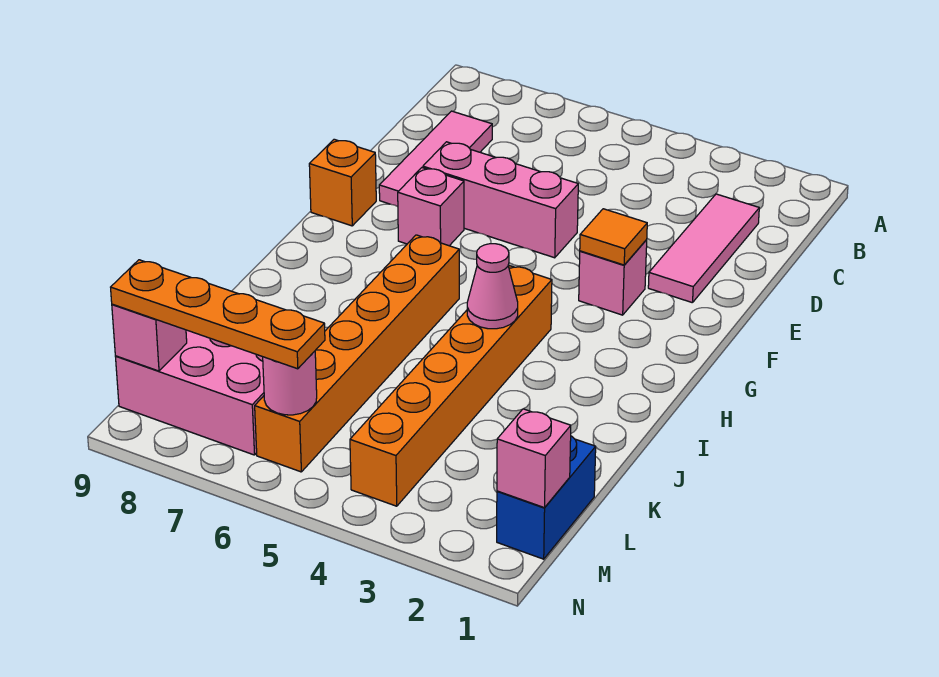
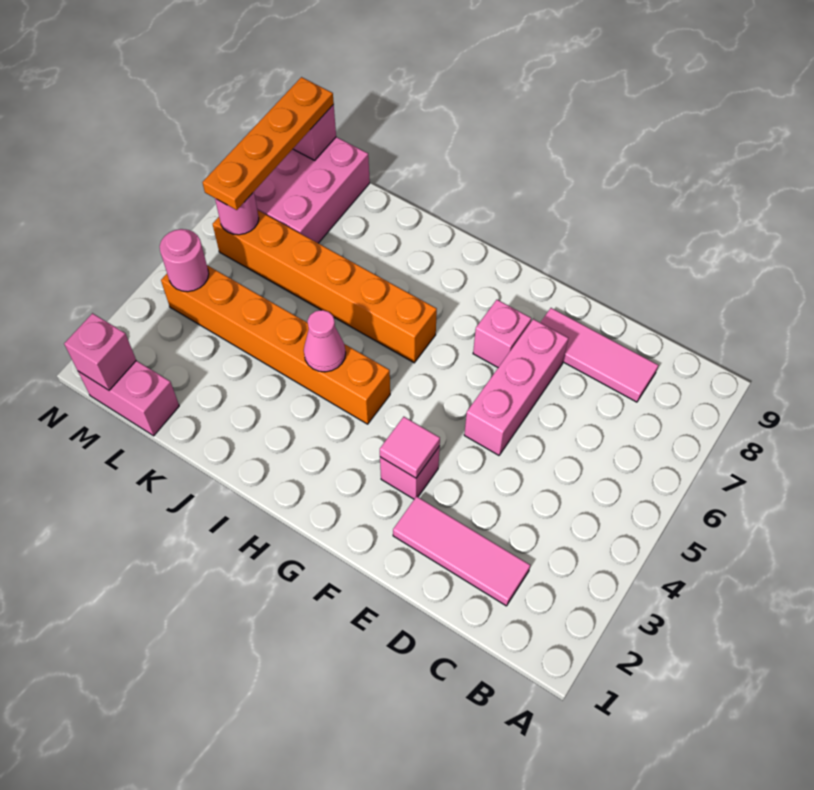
orange tile F3 level 2 -> pink tile F3 level 2
orange brick F9 level 1 -> none
blue brick L1:M1 level 1 -> pink brick L1:M1 level 1
none -> pink round brick M4 level 2

